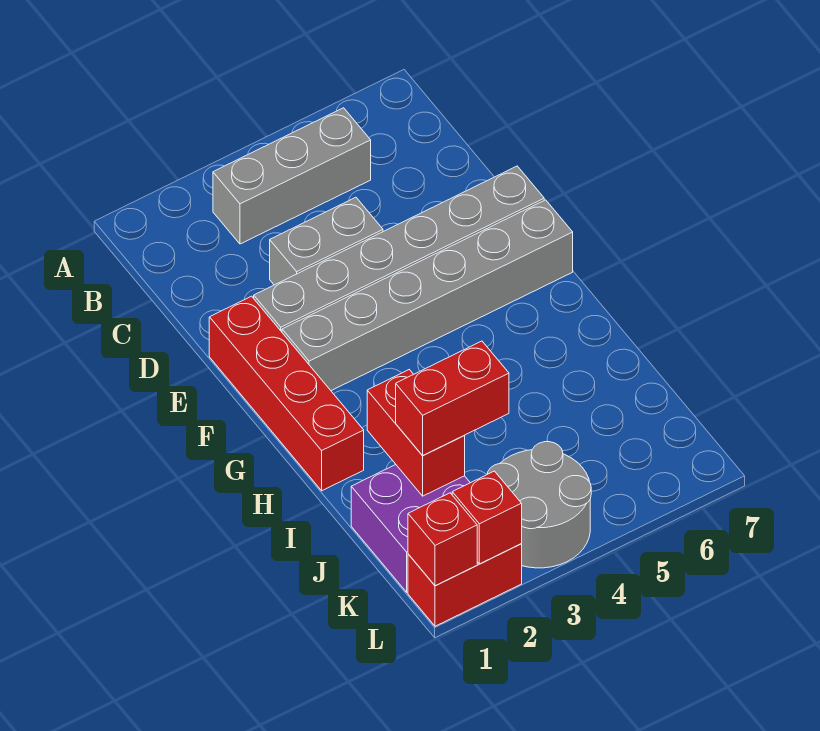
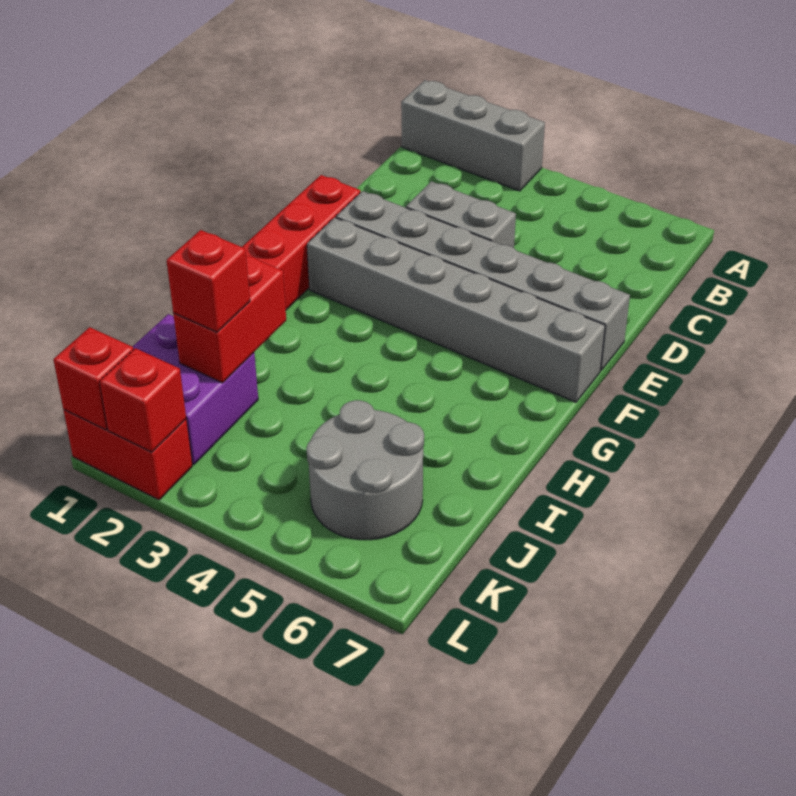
grey brick B3:B5 level 1 -> grey brick A1:A3 level 1
red brick J2:J3 level 3 -> red brick J2 level 3
grey round brick K3:L4 level 1 -> grey round brick J5:K6 level 1

